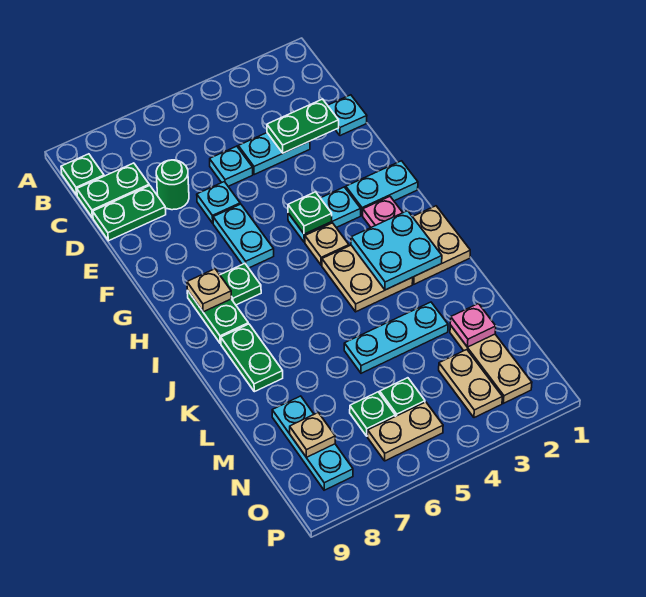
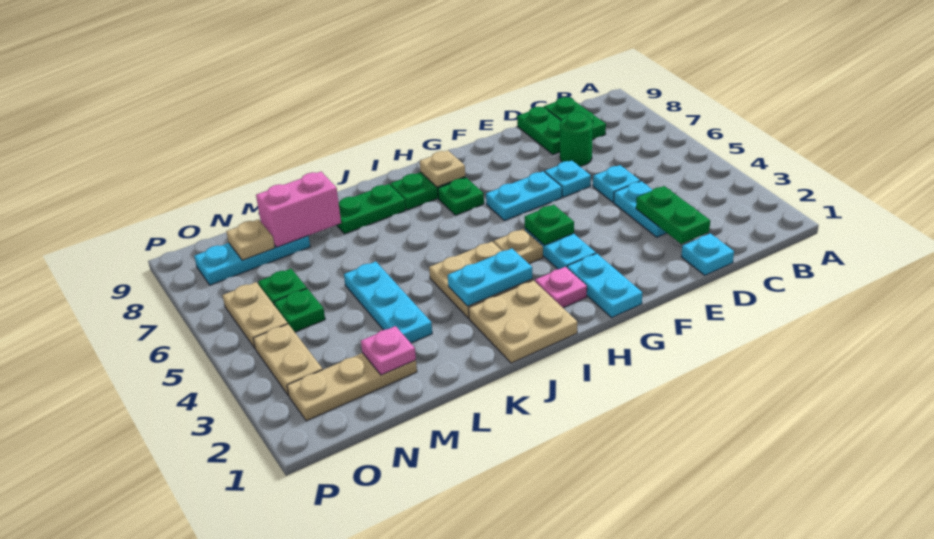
green plate B9 level 1 -> none
cyan plate I2:J3 level 2 -> cyan plate I3:J3 level 2
none -> pink brick L8:M8 level 2
tan plate N3:O3 level 1 -> tan plate O3:O4 level 1

